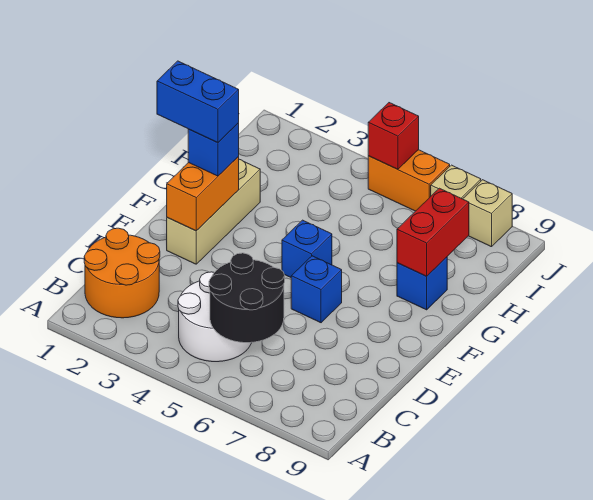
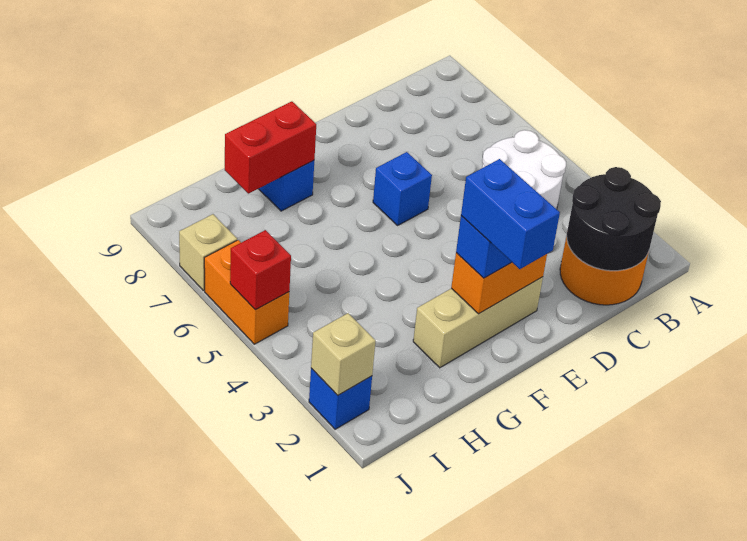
black round brick B5:C6 level 2 -> black round brick B1:C2 level 2
blue brick F5 level 1 -> blue brick J2 level 1
tan brick J8 level 1 -> tan brick J2 level 2

